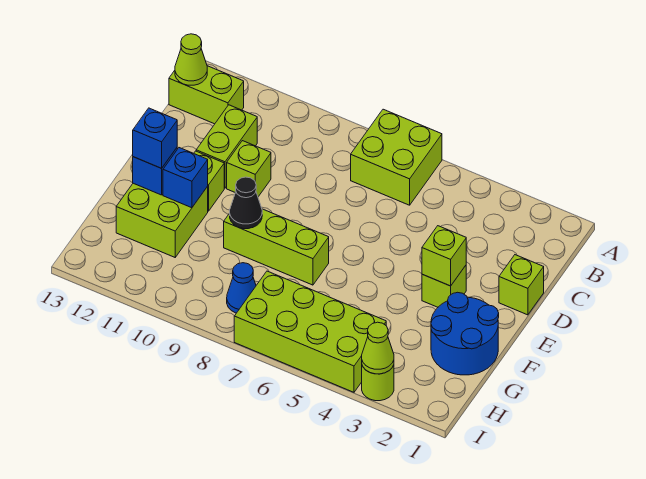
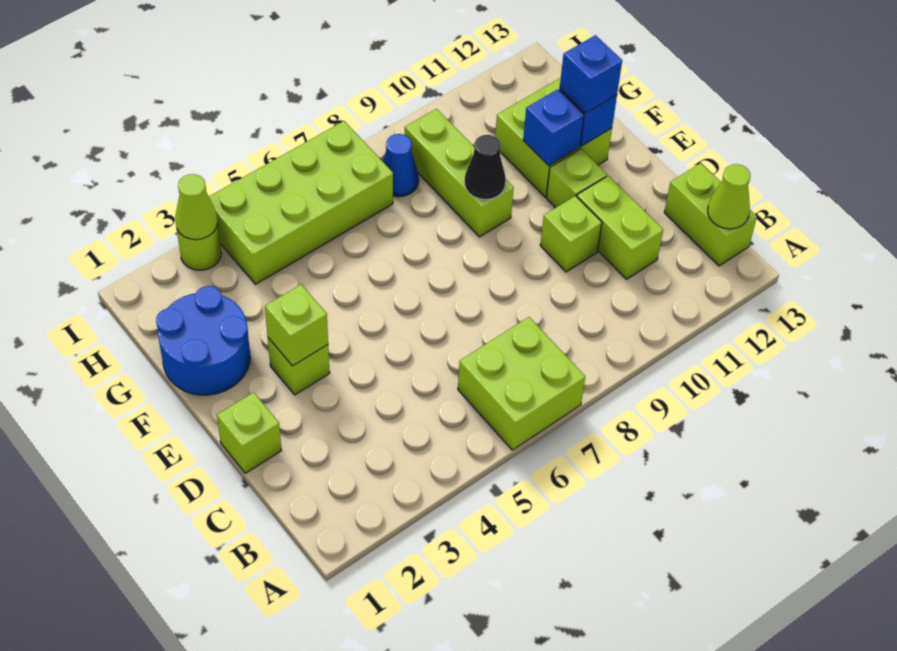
lime brick B12:B13 level 1 -> lime brick B13:C13 level 1
lime brick F7:F9 level 1 -> lime brick F9:H9 level 1

